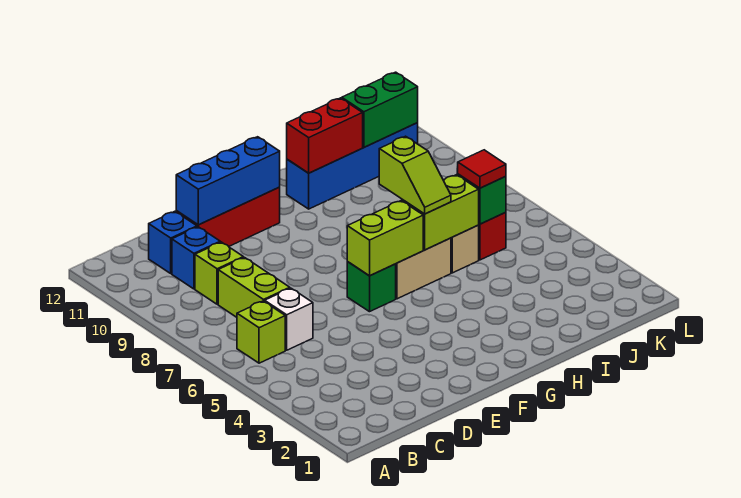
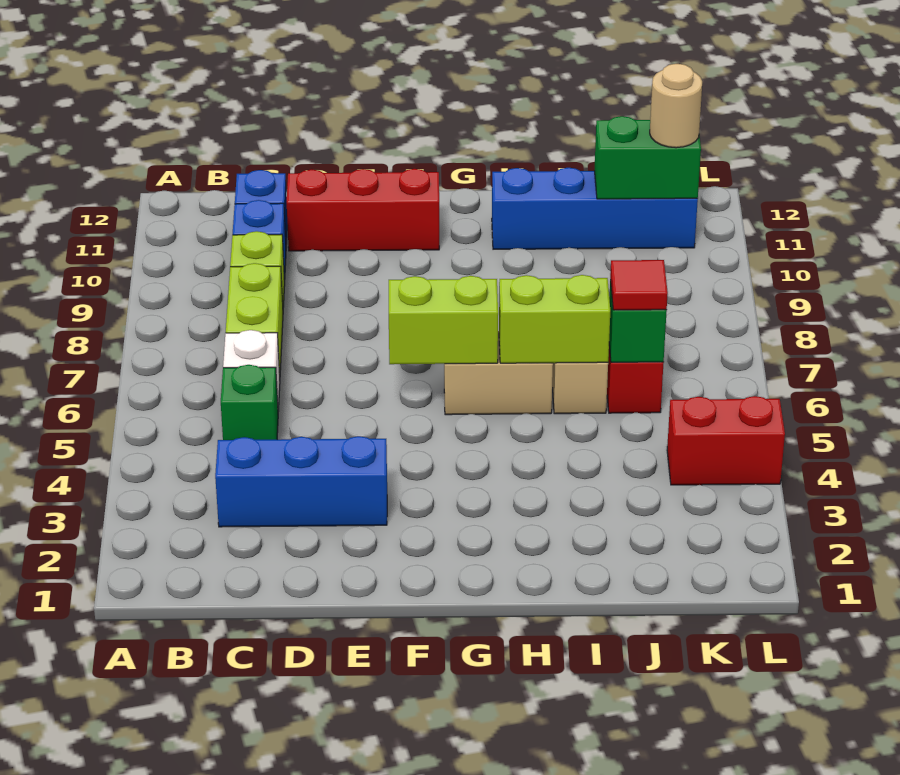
lime brick B6 level 1 -> none
blue brick D11:F11 level 2 -> blue brick C3:E3 level 1
green brick F6 level 1 -> green brick C5 level 1
lime slope H6:H7 level 3 top 7 -> none
red brick H11:I11 level 2 -> red brick K4:L4 level 1
none -> tan round brick K11 level 3

